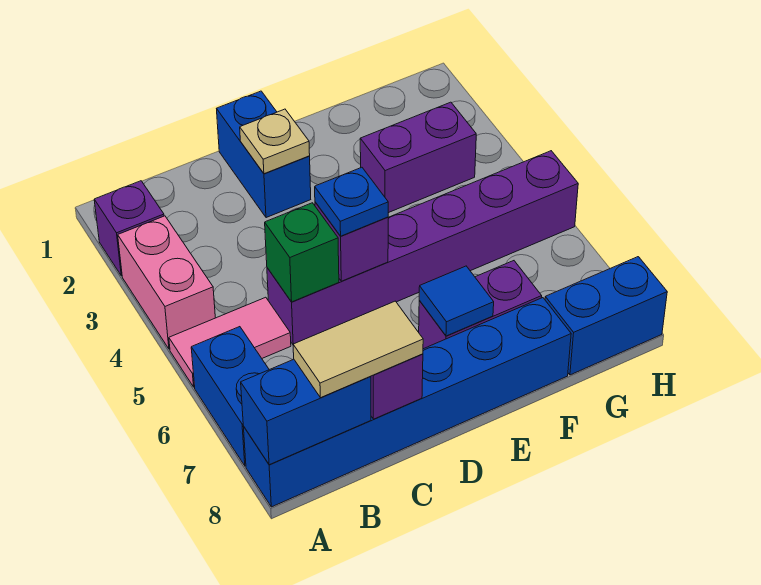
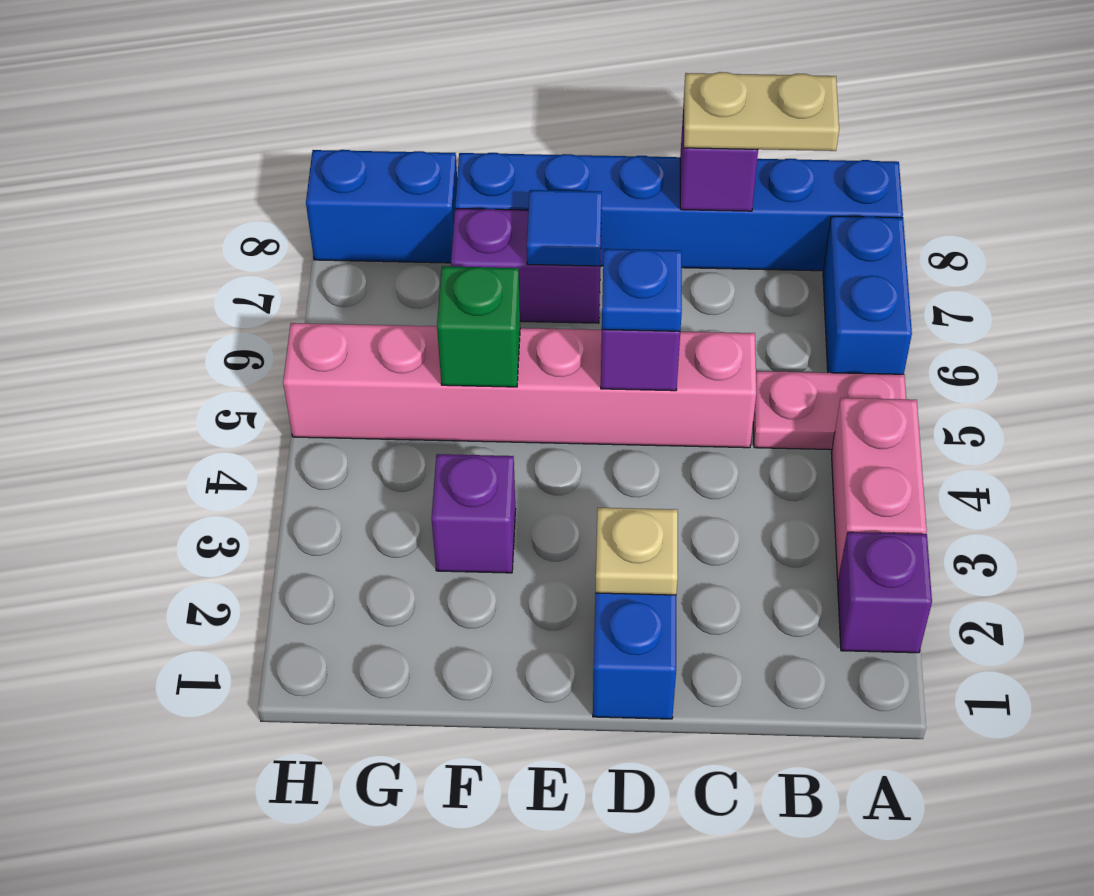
pink tile A5:B5 level 1 -> pink plate A5:B5 level 1
blue brick A8:B8 level 2 -> none
tan tile B8:C8 level 3 -> tan plate B8:C8 level 3
purple brick C5:H5 level 1 -> pink brick C5:H5 level 1
green brick C5 level 2 -> green brick F5 level 2
purple brick F3:G3 level 1 -> purple brick F3 level 1

